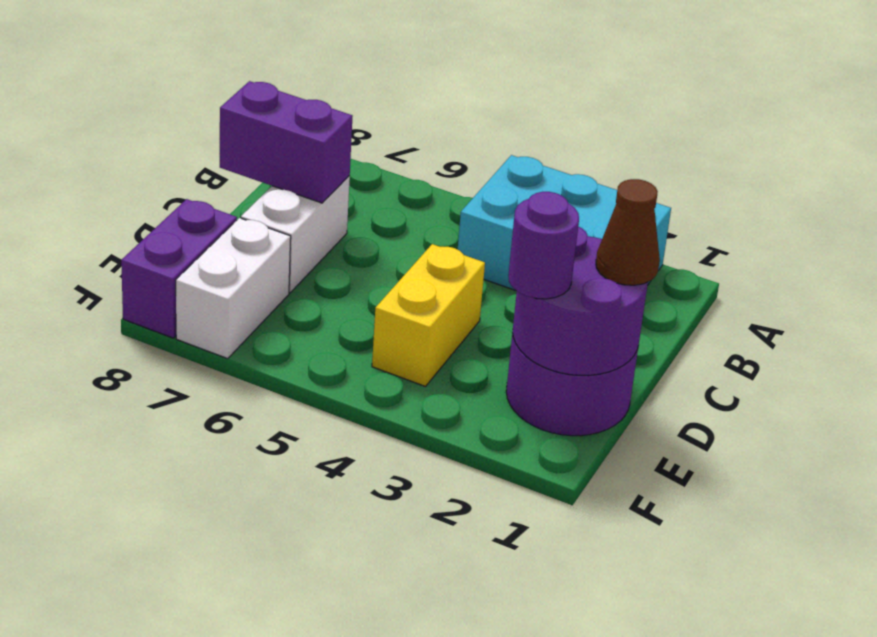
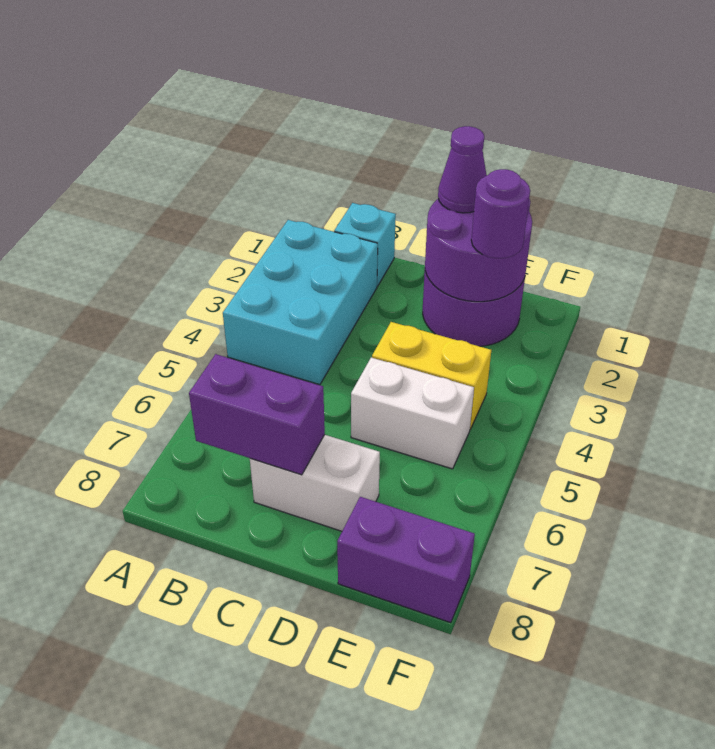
none -> cyan brick B1 level 1
purple brick C7:C8 level 2 -> purple brick B7:C7 level 2
brown cone D1 level 3 -> purple cone D1 level 3
white brick E7:F7 level 1 -> white brick D5:E5 level 1

